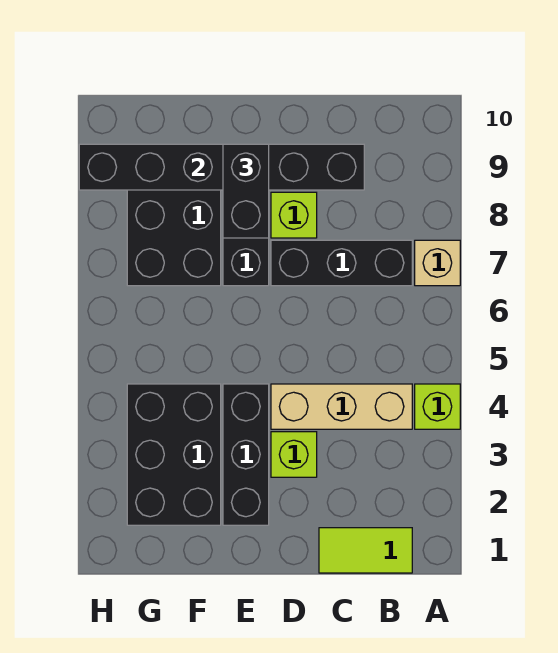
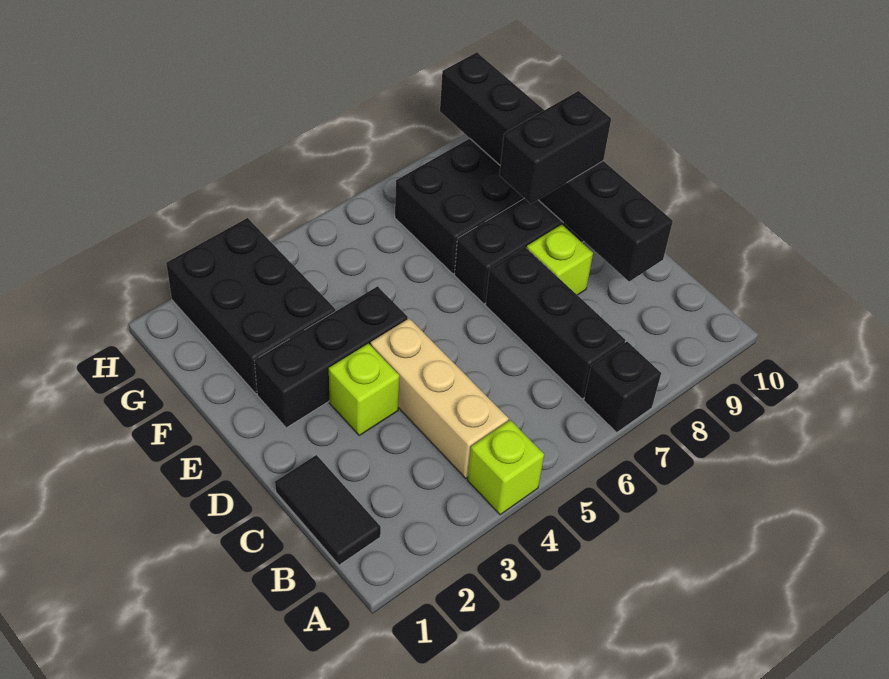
tan brick A7 level 1 -> black brick A7 level 1
lime tile B1:C1 level 1 -> black tile B1:C1 level 1
black brick F2:G4 level 1 -> black brick F2:H3 level 1

